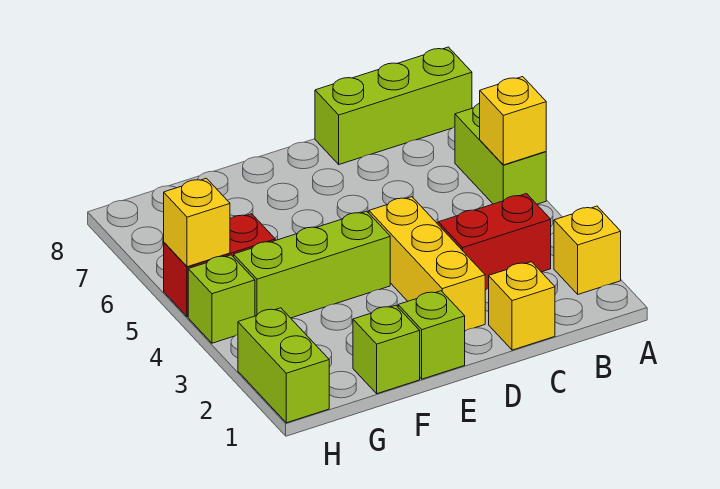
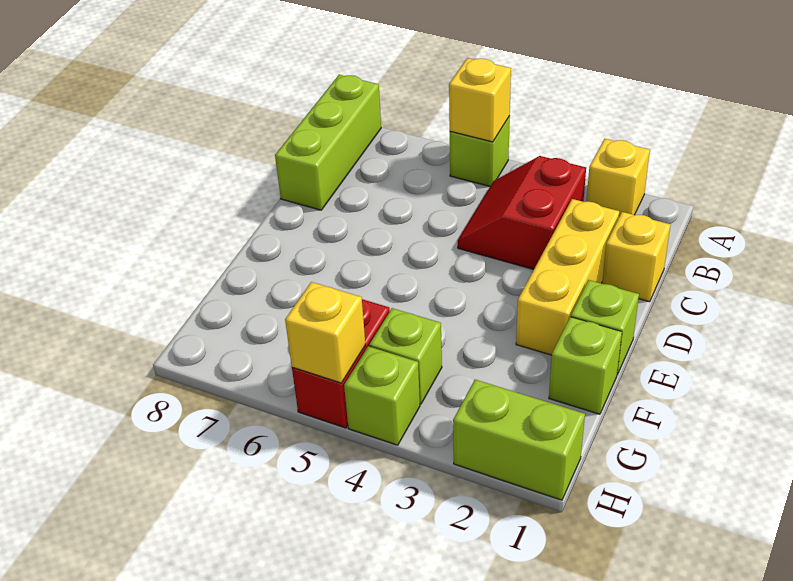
lime brick A5:A6 level 1 -> lime brick A5 level 1
yellow brick D2:D4 level 1 -> yellow brick C2:E2 level 1
lime brick E4:G4 level 1 -> lime brick G4 level 1

